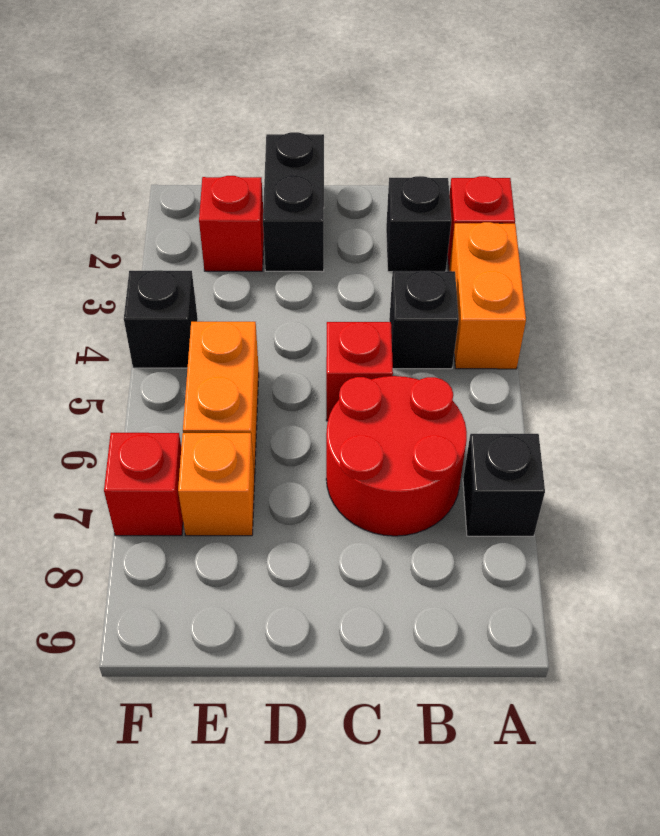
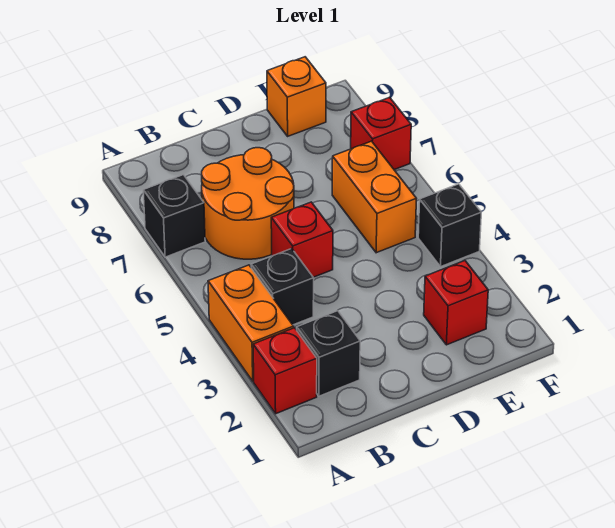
red round brick B6:C7 level 1 -> orange round brick B6:C7 level 1
black brick D1:D2 level 1 -> none
orange brick E7 level 1 -> orange brick E9 level 1

